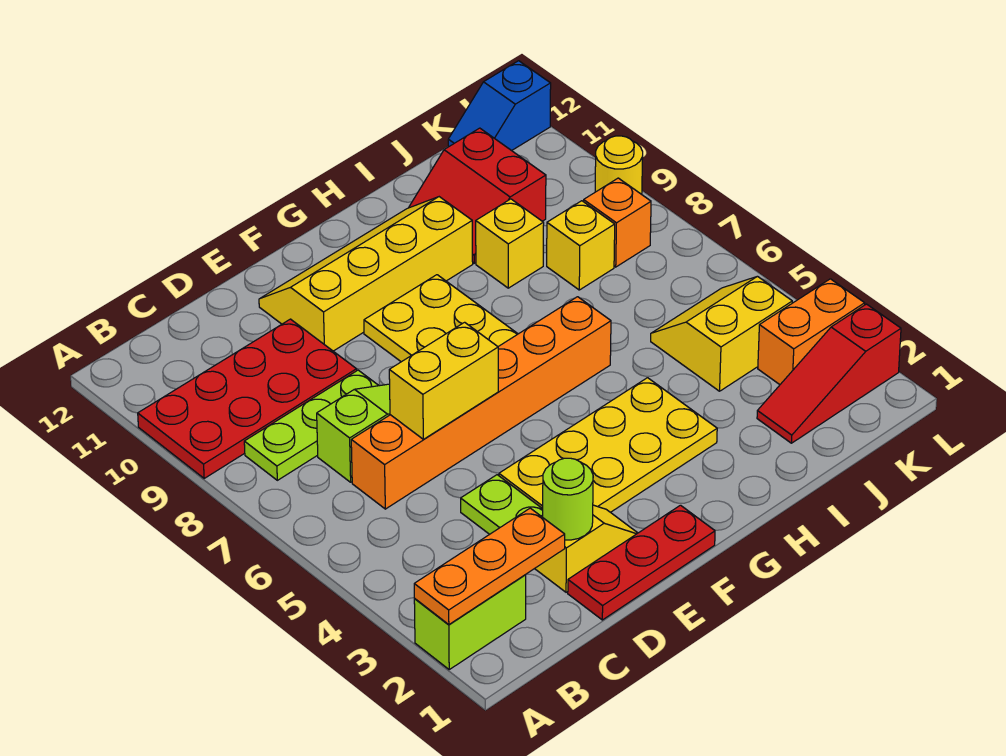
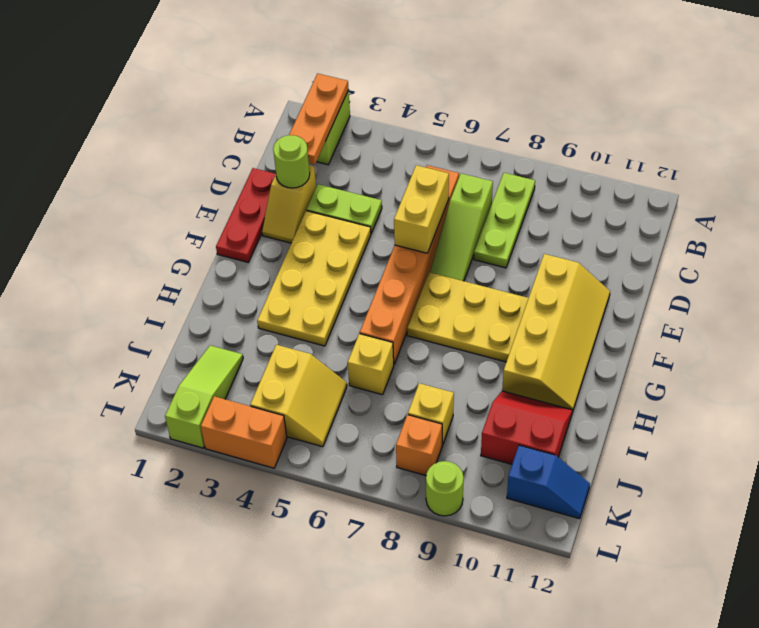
red plate A9:D10 level 1 -> none
yellow brick I9 level 1 -> yellow brick I6 level 1
red slope J2:L2 level 1 top L -> lime slope J2:L2 level 1 top L
orange brick K3:L3 level 1 -> orange brick L3:L4 level 1
blue slope K12:L12 level 1 top L -> blue slope K11:K12 level 1 top 11
yellow round brick L9 level 1 -> lime round brick L9 level 1

